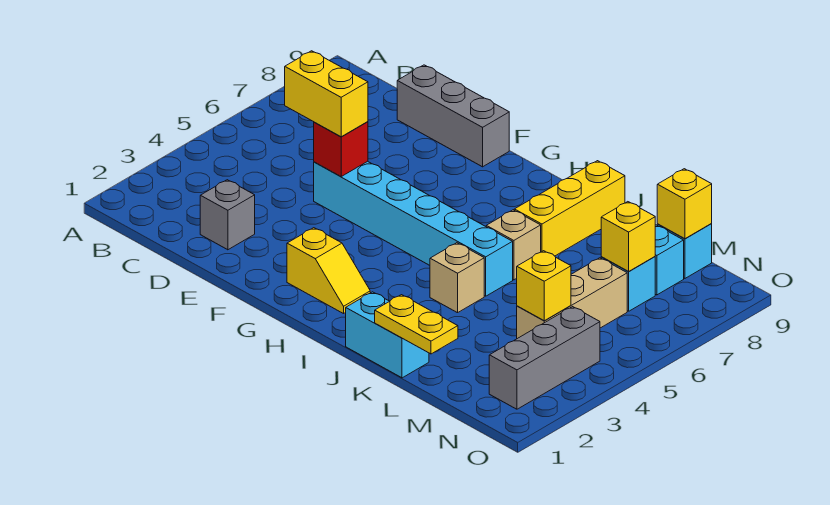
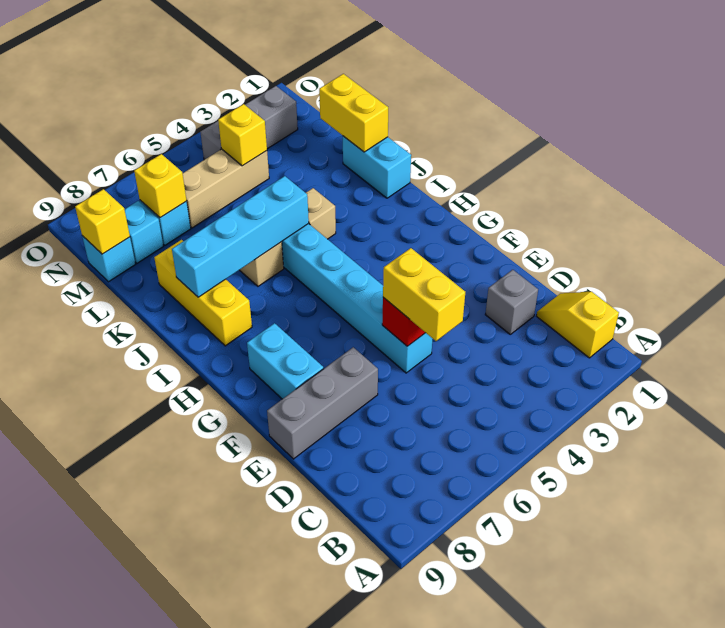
grey brick D9:F9 level 1 -> grey brick E7:E9 level 1
none -> cyan brick F8:G8 level 1
yellow slope G2:H2 level 1 top G -> yellow slope B1:C1 level 1 top B
none -> cyan brick J5:J8 level 2
yellow brick J7:J9 level 1 -> yellow brick I8:K8 level 1
yellow plate K1:L1 level 2 -> yellow brick K1:L1 level 2

